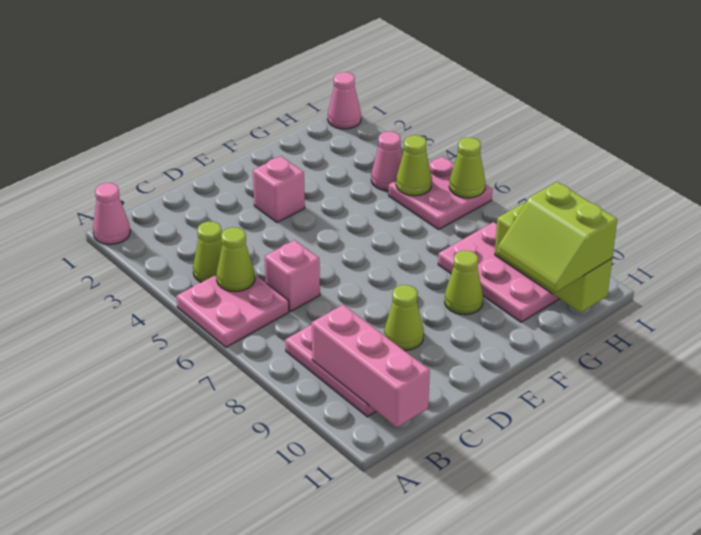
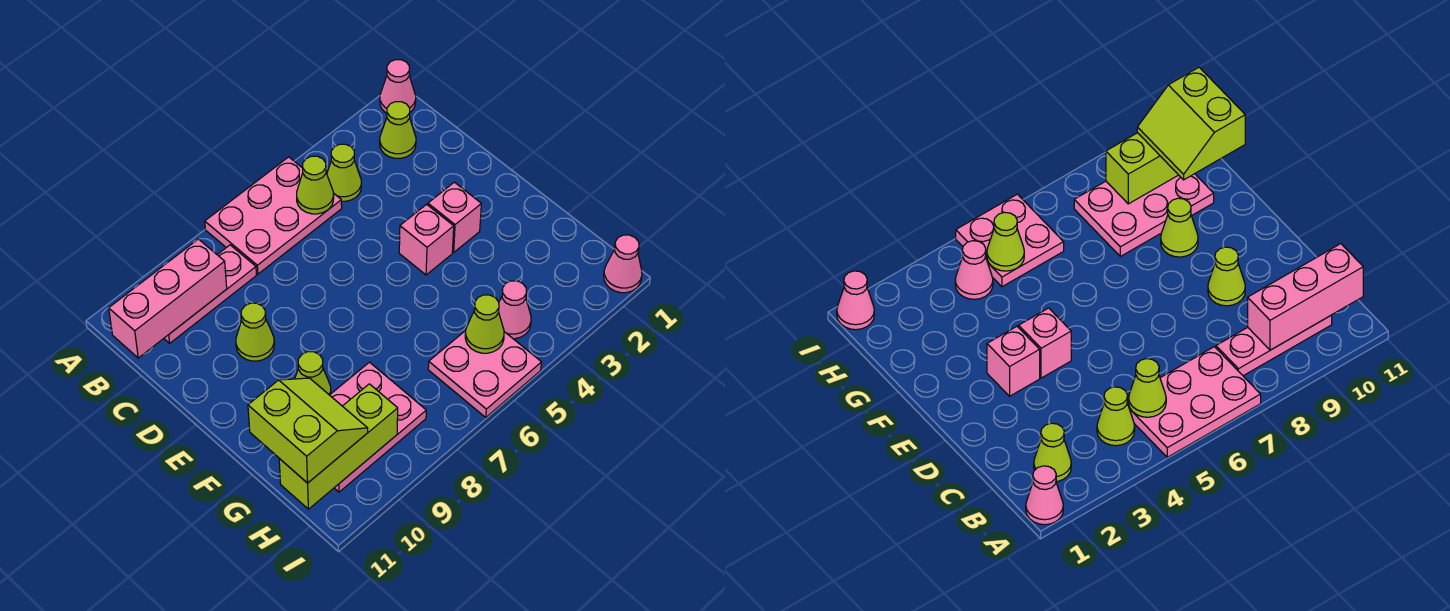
pink plate A5:B6 level 1 -> pink plate A5:B7 level 1
pink brick C6 level 1 -> pink brick E4 level 1
lime slope G10:H11 level 3 top H -> lime slope G10:H11 level 3 top 11
lime cone I6 level 2 -> lime cone B2 level 1

